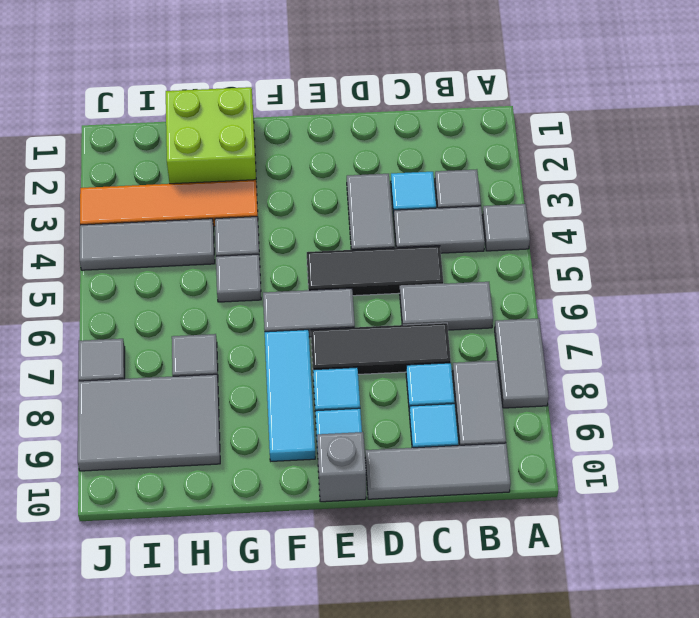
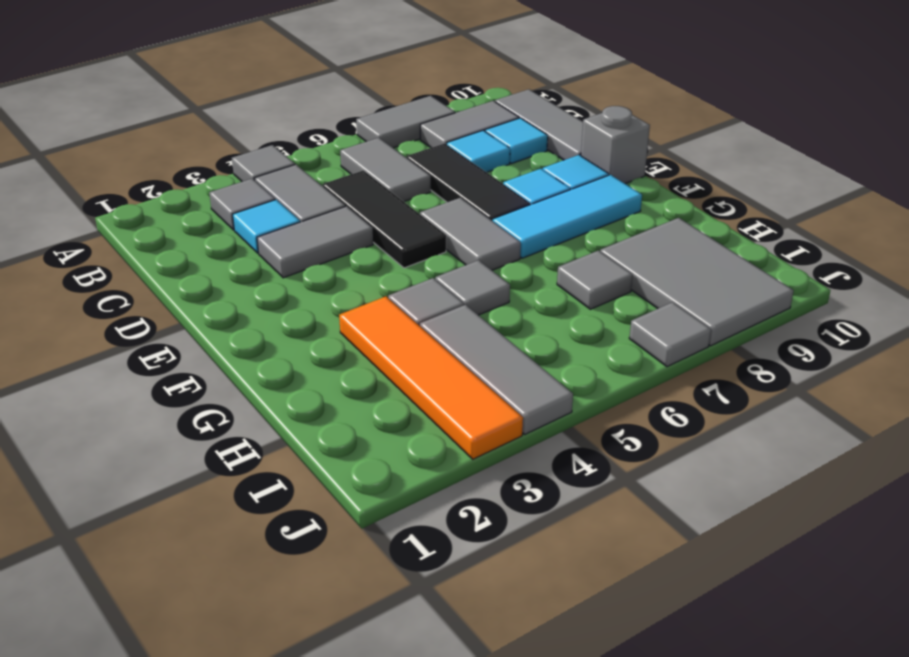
lime brick G1:H2 level 1 -> none

